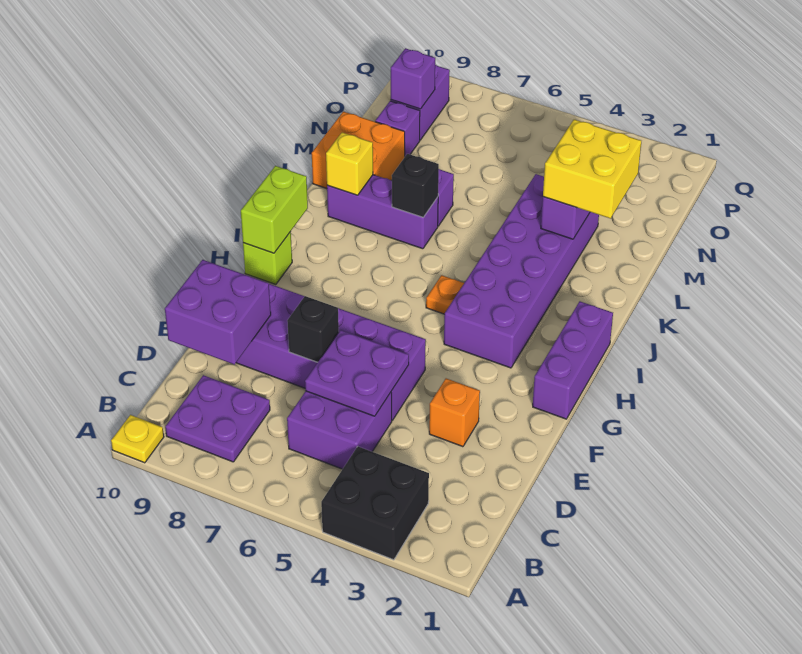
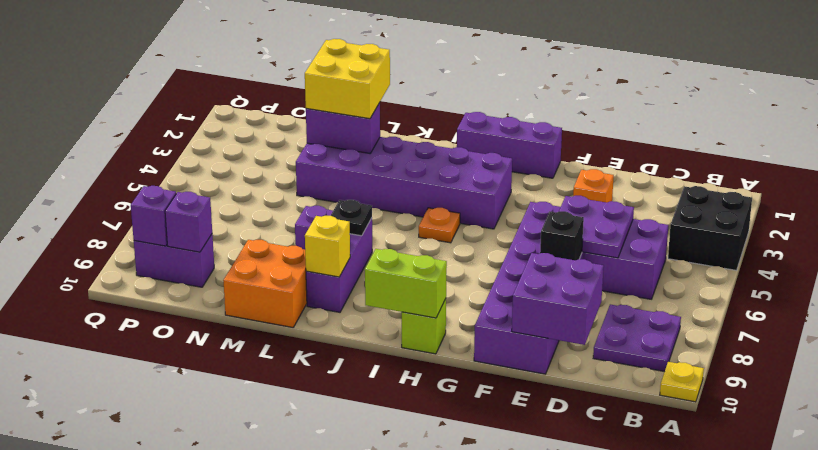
black brick K7 level 2 -> black plate K7 level 2
purple brick N9 level 1 -> purple brick P9 level 2

